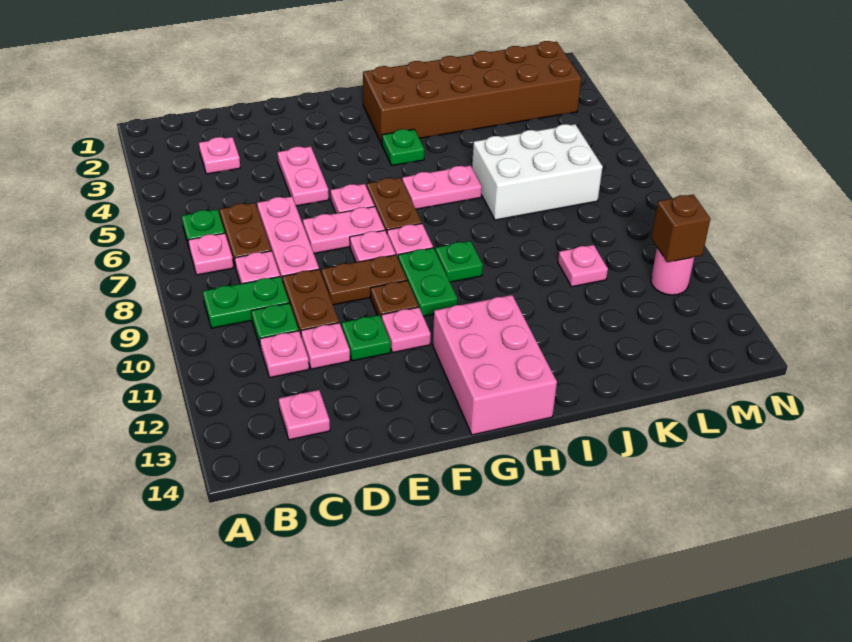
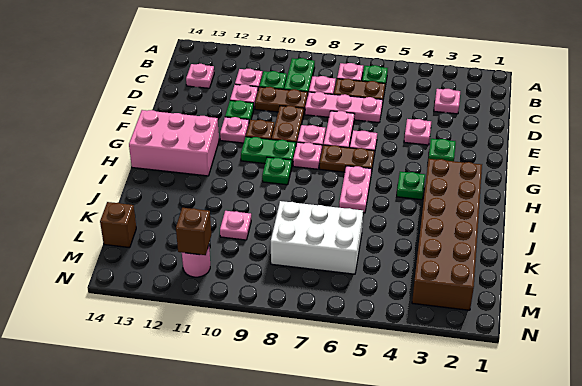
pink plate E4:E5 level 1 -> pink plate E4 level 1
none -> green plate F3 level 1
white brick J6:L7 level 1 -> white brick K6:L8 level 1
none -> brown brick L14 level 1

